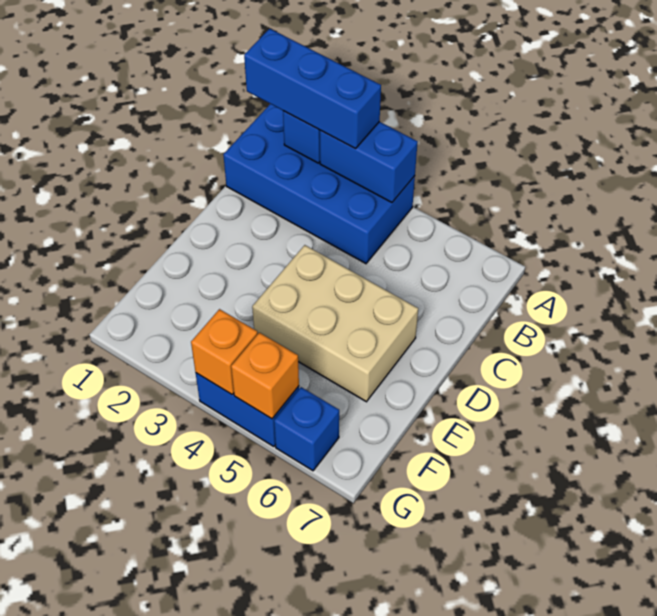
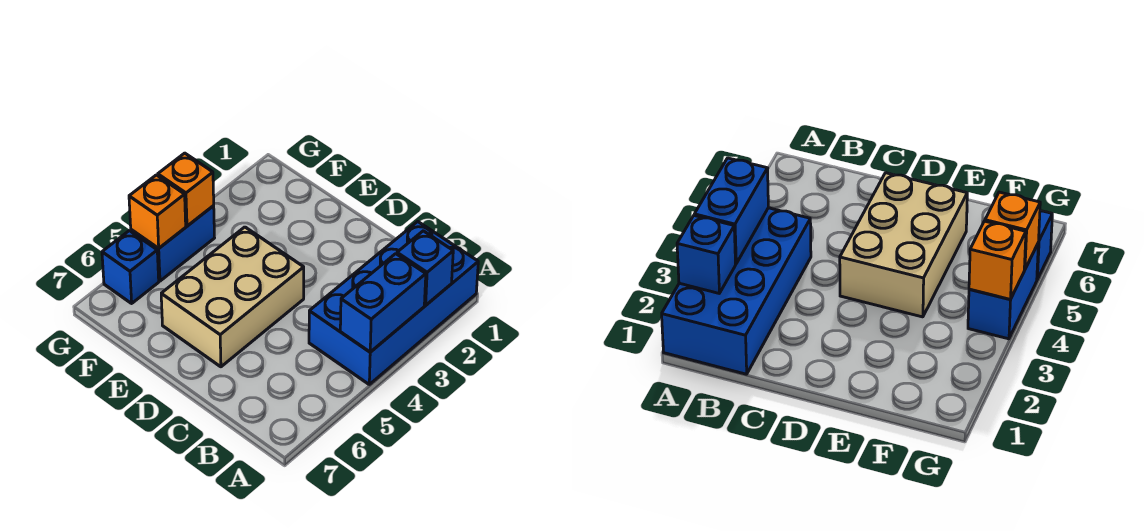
blue brick A1:A3 level 3 -> none

